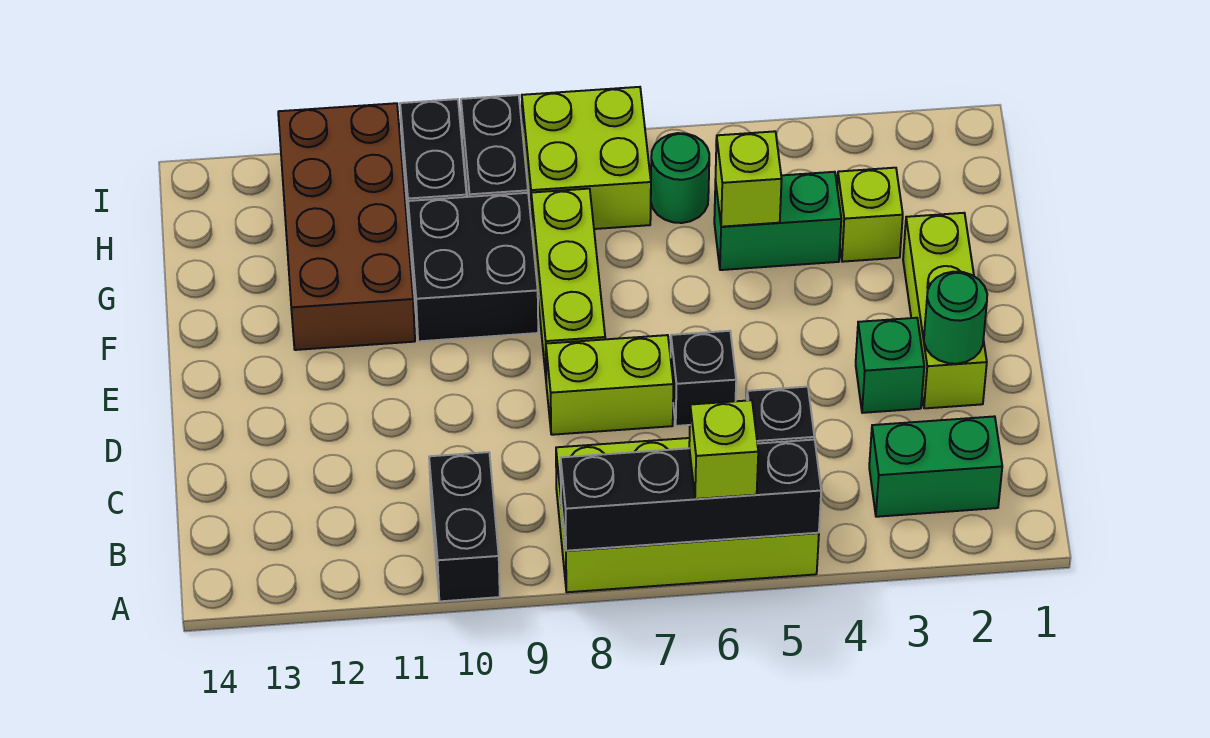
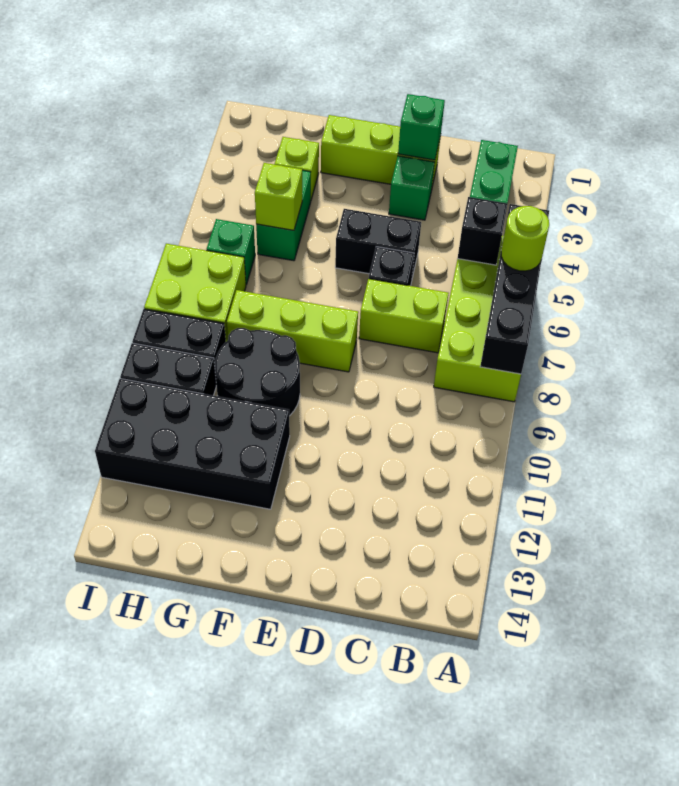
lime brick A6 level 3 -> lime round brick A6 level 3
black brick A10:B10 level 1 -> black brick D5:E5 level 1
green round brick D2 level 2 -> green brick D2 level 2
lime brick D7:D8 level 1 -> lime brick C7:D7 level 1
black brick F9:G10 level 1 -> black round brick F9:G10 level 1
brown brick F11:I12 level 1 -> black brick F11:I12 level 1
green round brick H6 level 1 -> green brick H6 level 1

